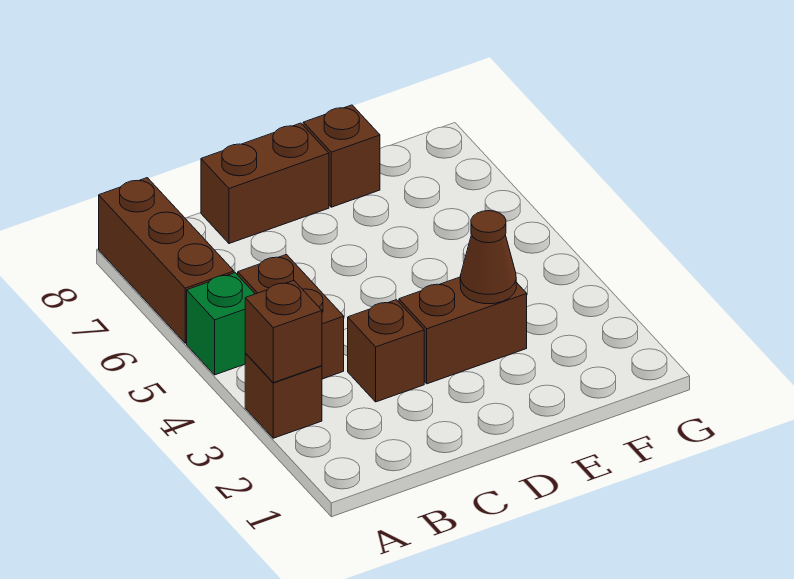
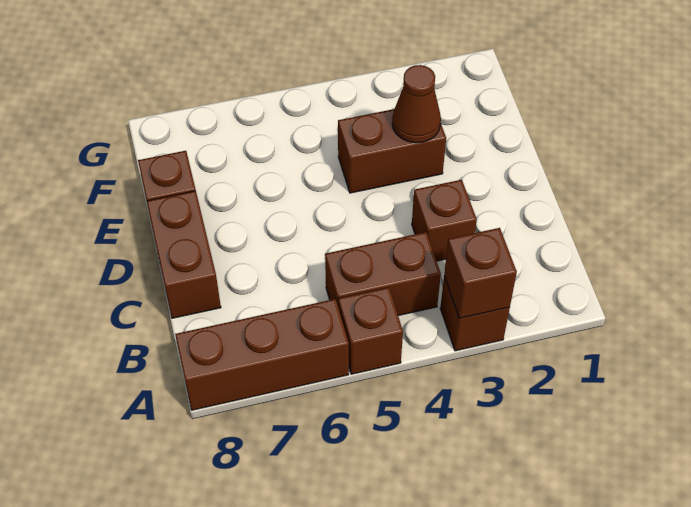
green brick A5 level 1 -> brown brick A5 level 1
brown brick D3:E3 level 1 -> brown brick E3:E4 level 1

